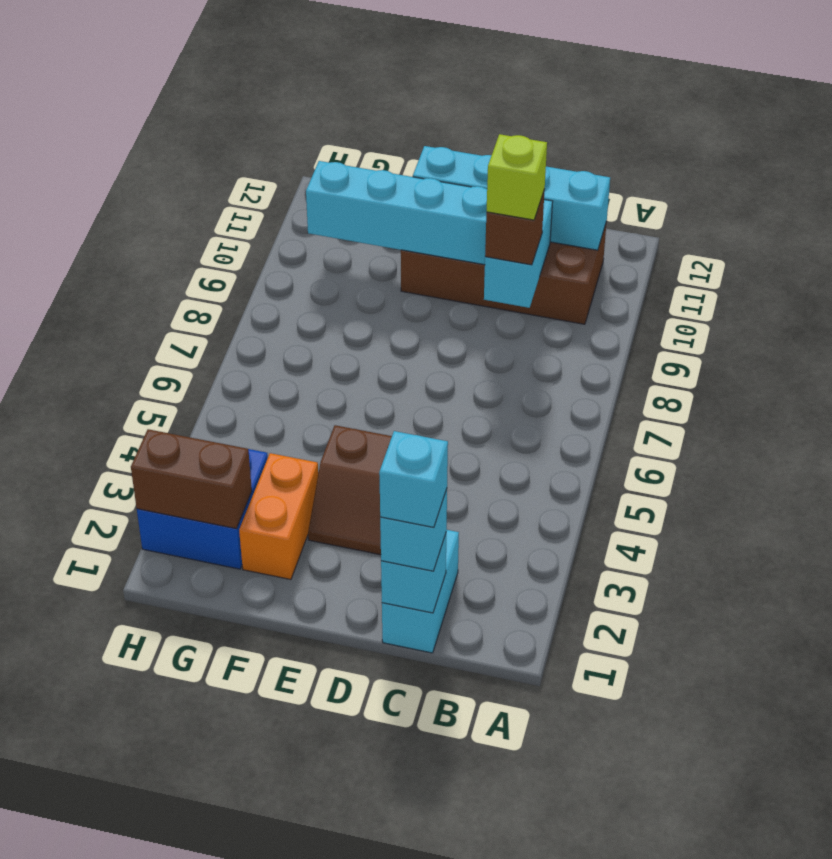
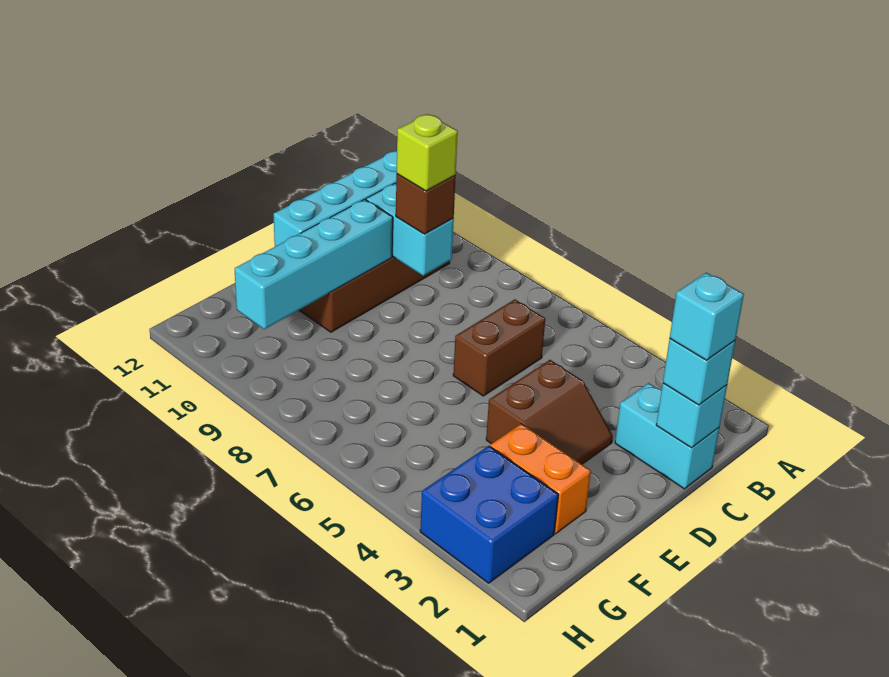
brown brick G2:H2 level 2 -> brown brick C6:D6 level 1

